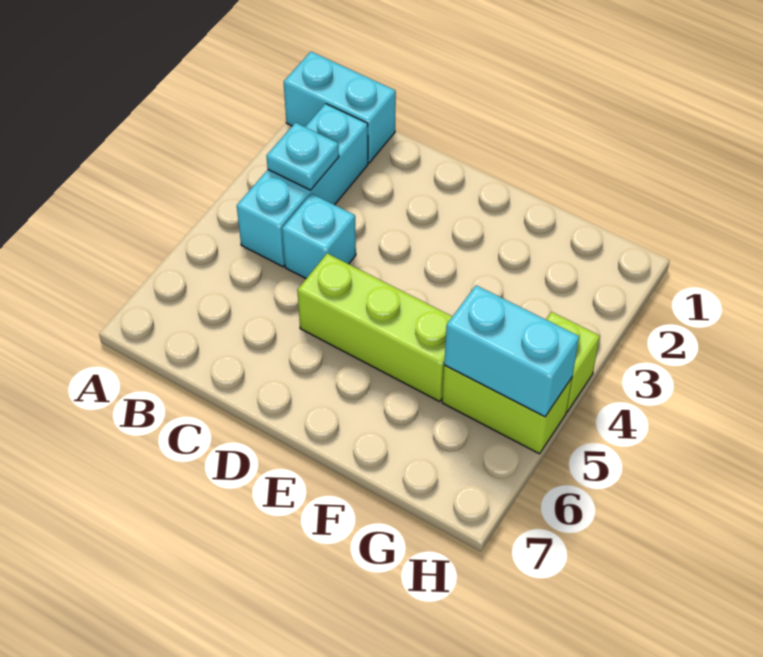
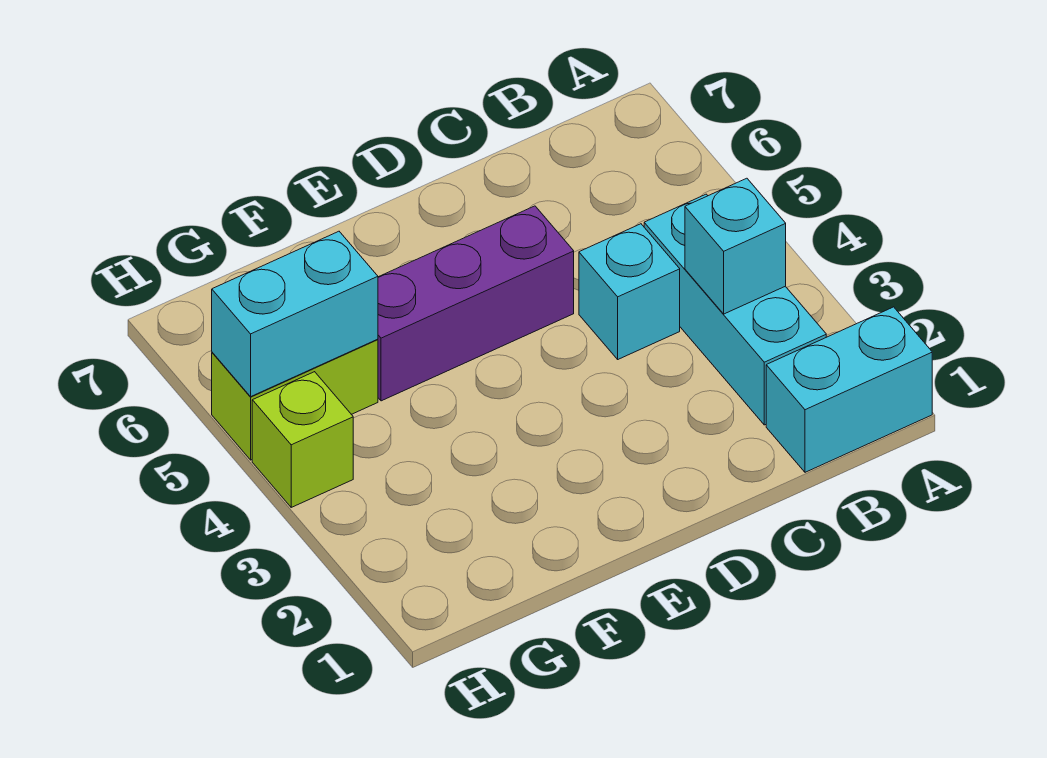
cyan plate B3 level 2 -> cyan brick B3 level 2
lime brick D5:F5 level 1 -> purple brick D5:F5 level 1

